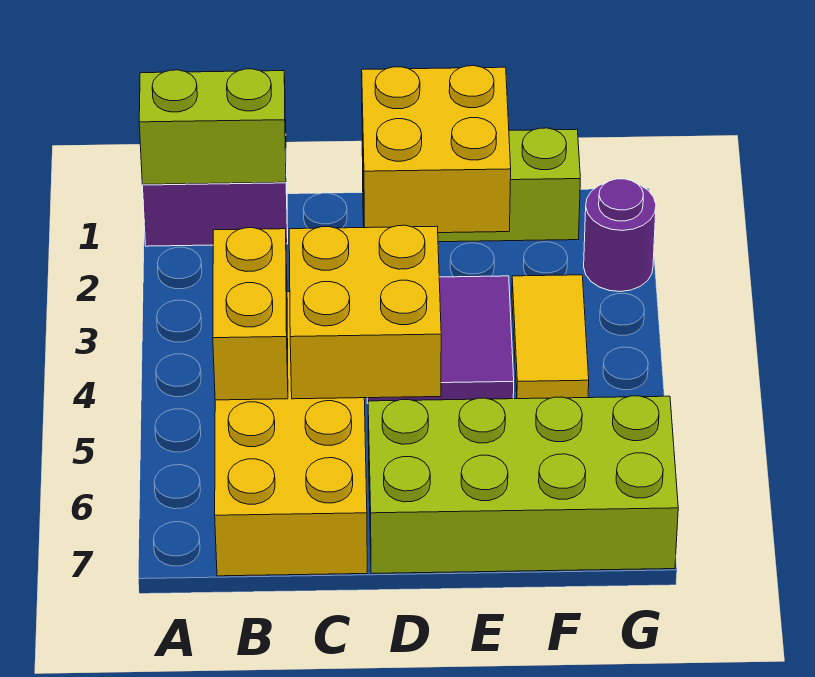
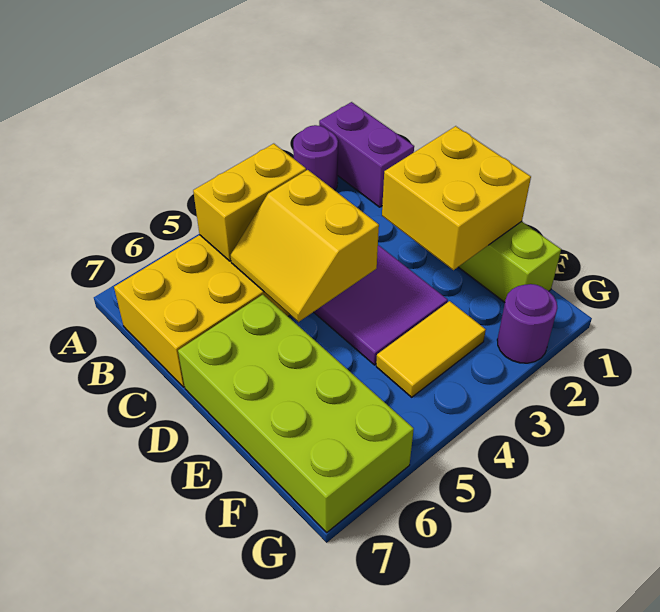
lime brick A1:B1 level 2 -> none
none -> purple round brick A2 level 1
yellow brick C4:D5 level 2 -> yellow slope C4:D5 level 2 top 4

